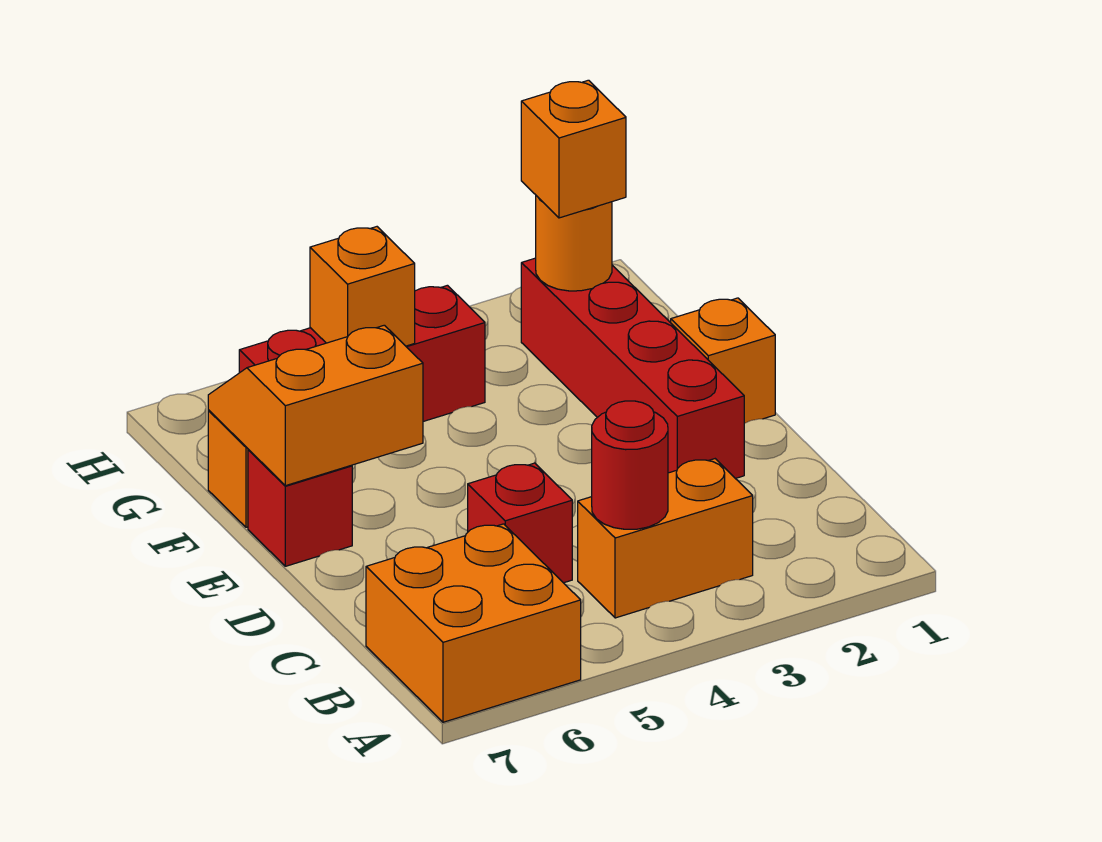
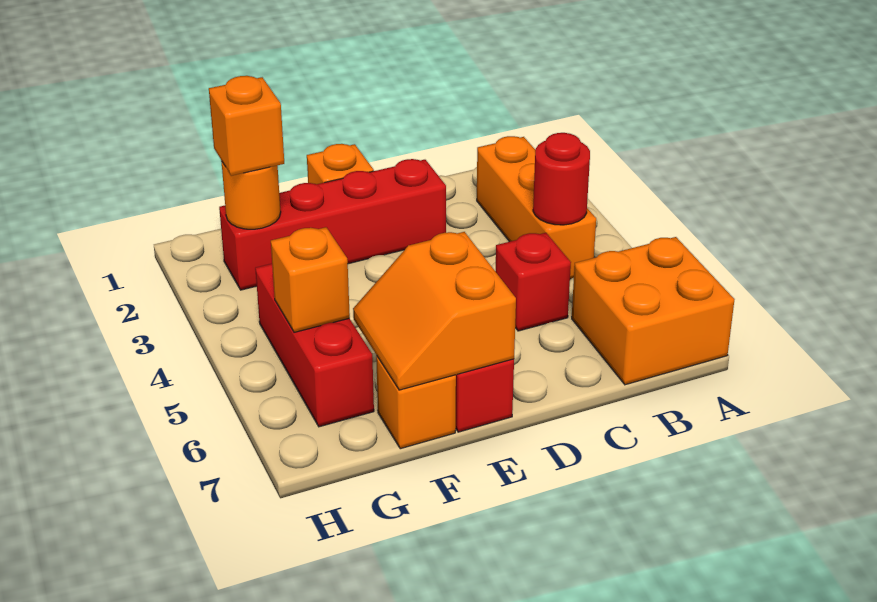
orange brick B3:B4 level 1 -> orange brick B2:B4 level 1

